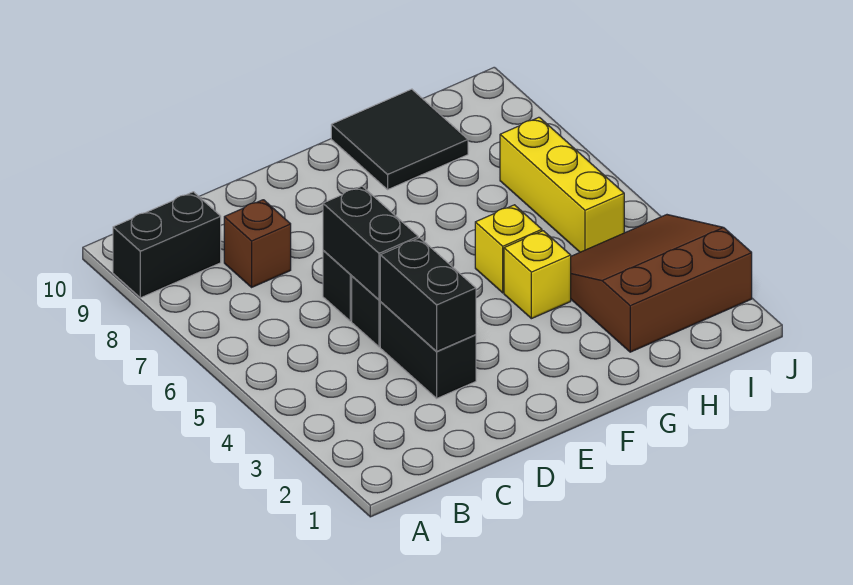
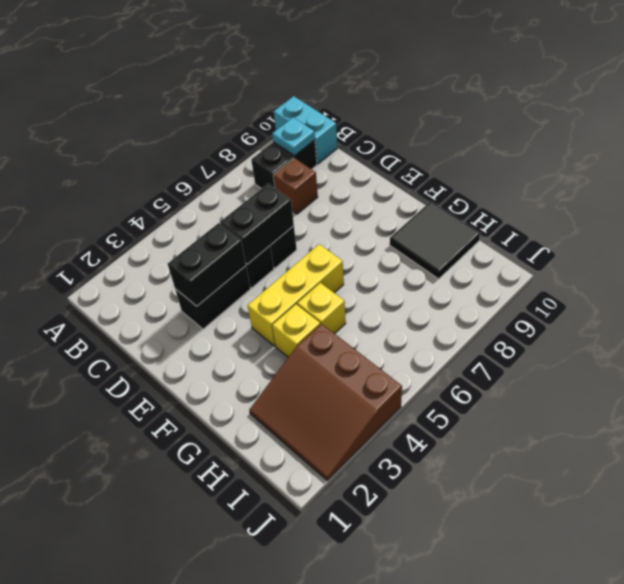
black brick A9:B9 level 1 -> black brick B8:B9 level 1
none -> cyan brick A10:B10 level 1
none -> cyan plate B9 level 2
brown slope H2:J4 level 1 top 2 -> brown slope H2:J4 level 1 top 4
yellow brick I5:I7 level 1 -> yellow brick F4:F6 level 1

